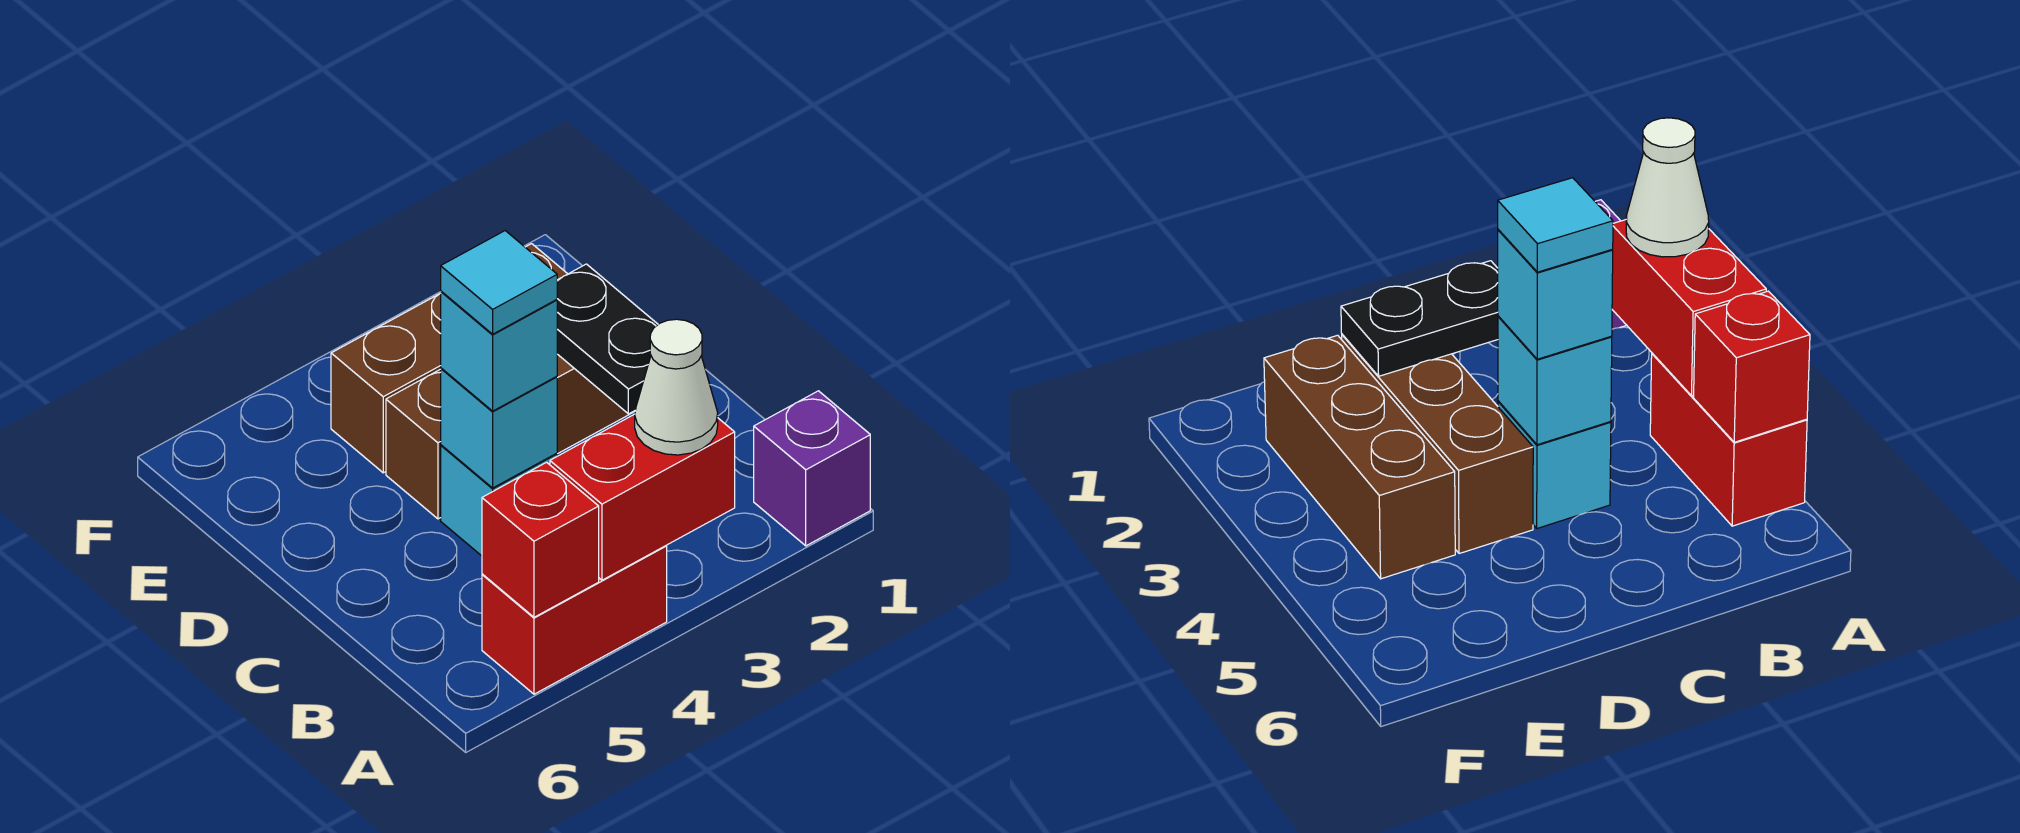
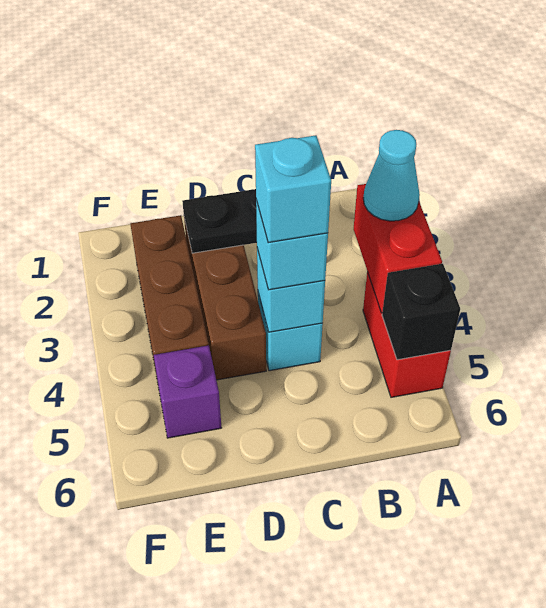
purple brick A1 level 1 -> purple brick E5 level 1
white cone A3 level 3 -> cyan cone A3 level 3
red brick A5 level 2 -> black brick A5 level 2
cyan tile C4 level 4 -> cyan brick C4 level 4

